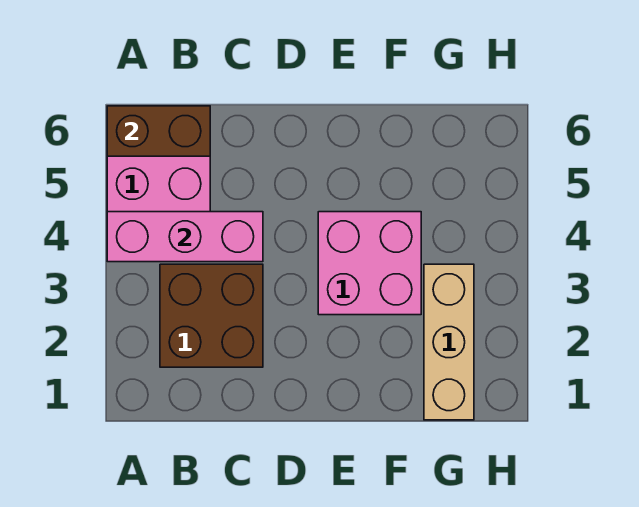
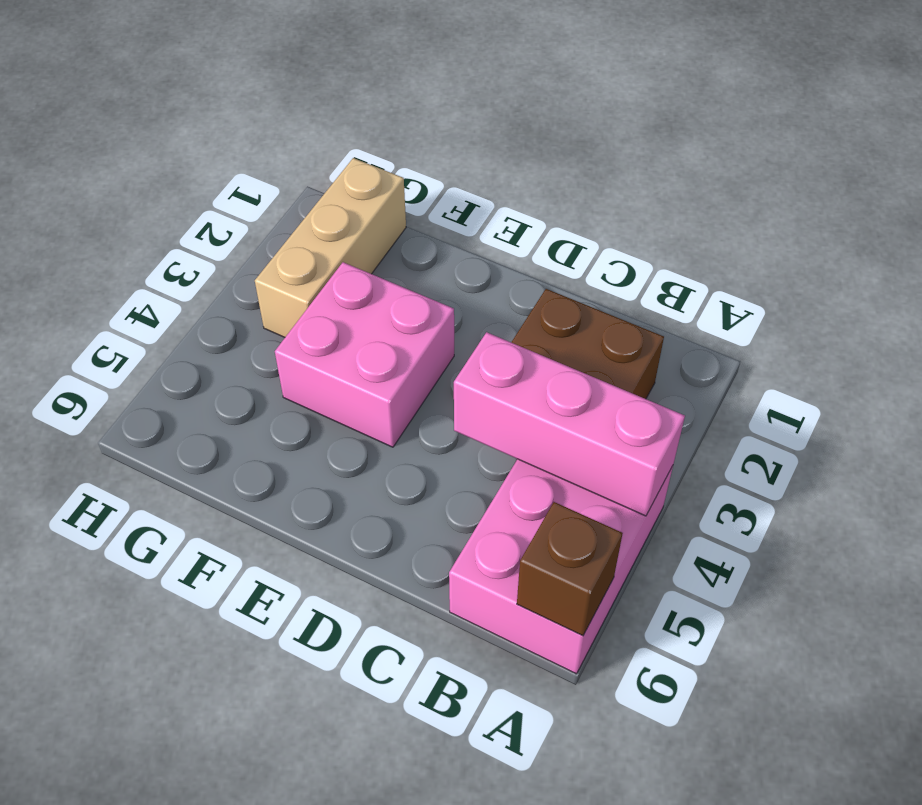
brown brick A6:B6 level 2 -> brown brick A6 level 2

